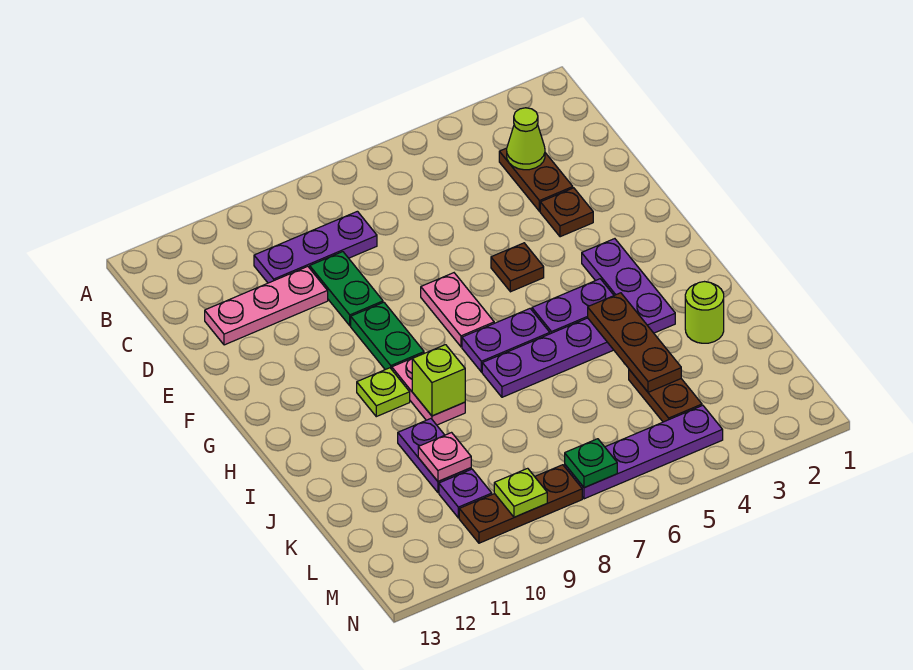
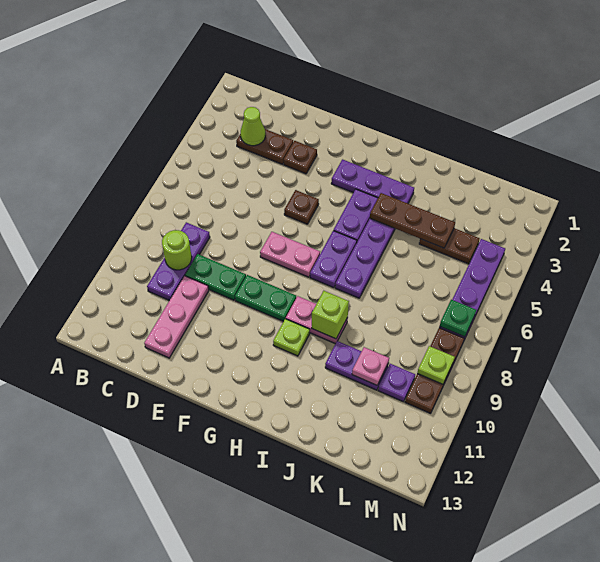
lime round brick J2 level 1 -> lime round brick C9 level 2

